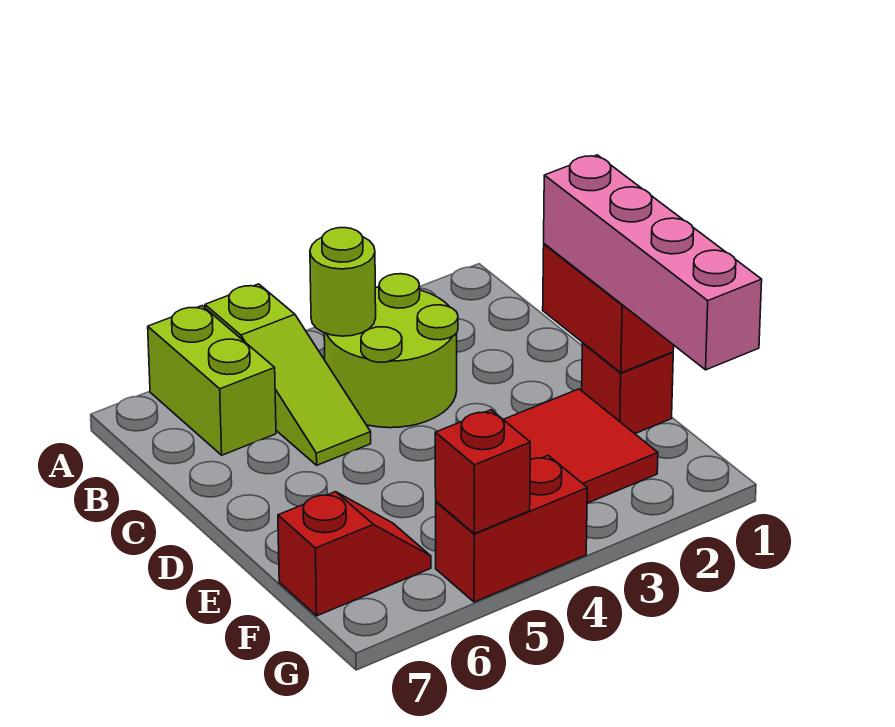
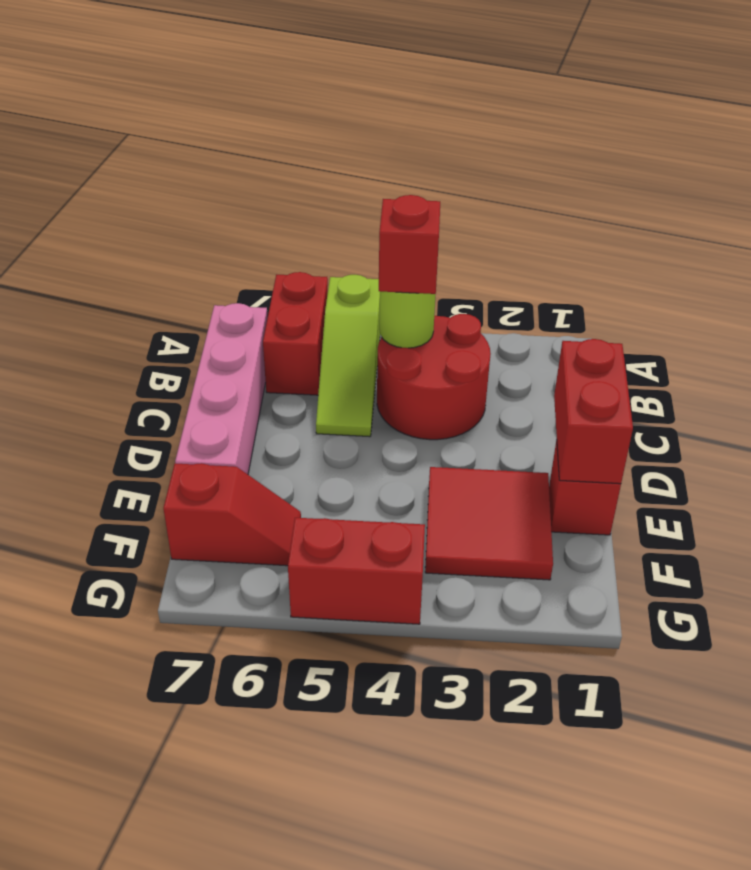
lime brick A6:B6 level 1 -> red brick A6:B6 level 1
lime round brick B3:C4 level 1 -> red round brick B3:C4 level 1
pink brick D1:G1 level 3 -> pink brick B7:E7 level 1
red brick G5 level 2 -> red brick B4 level 3

